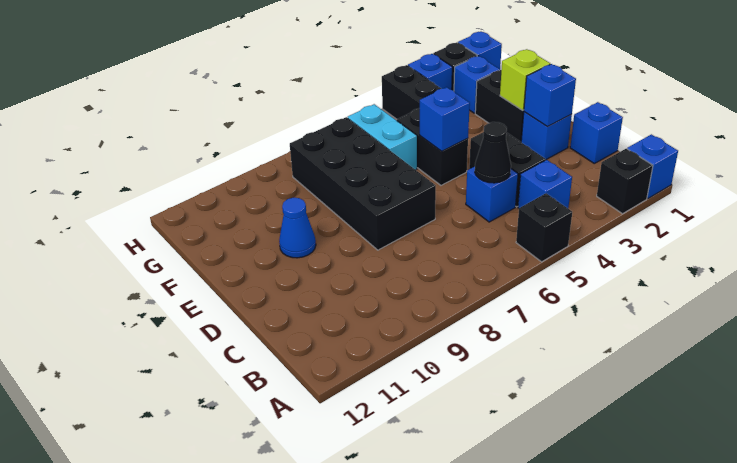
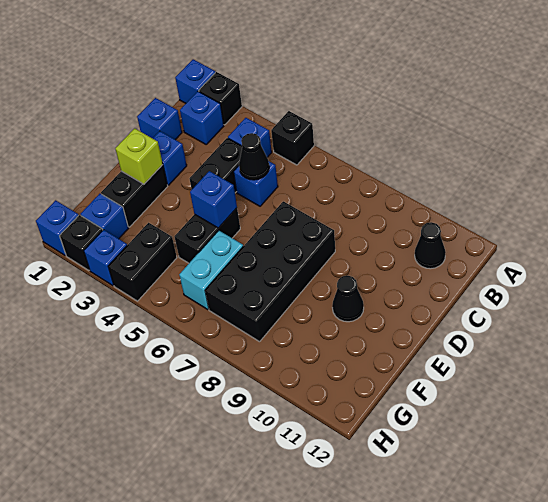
none -> black cone B11 level 1
blue brick D2 level 2 -> blue brick B2 level 1
blue cone E10 level 1 -> black cone E10 level 1

